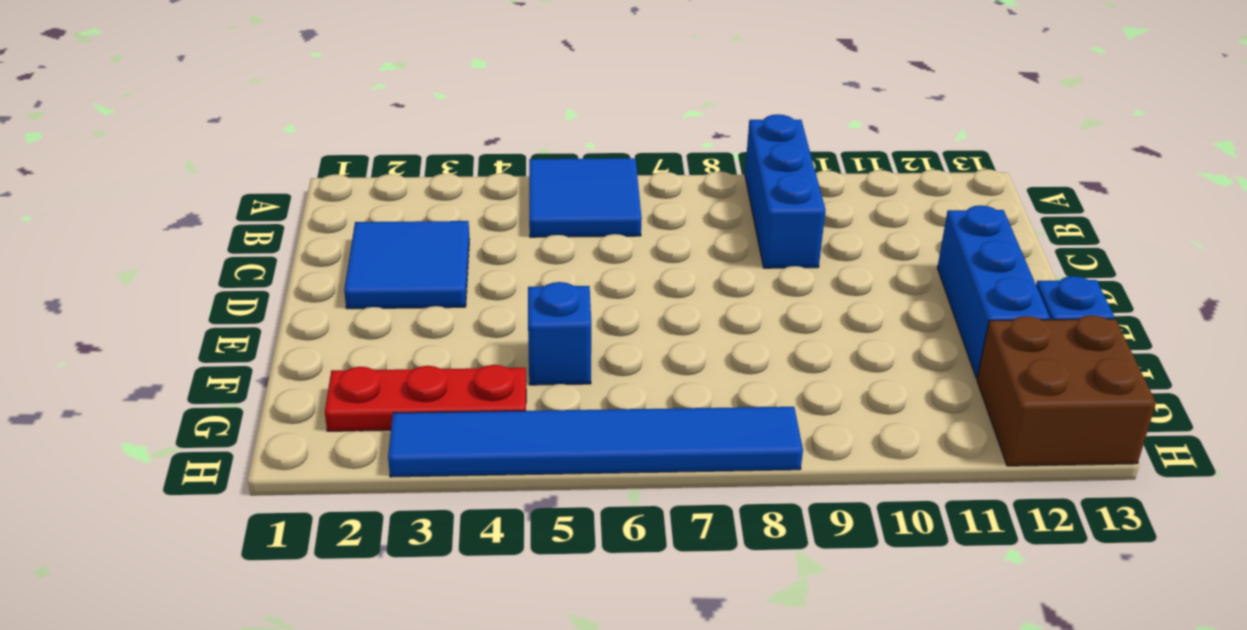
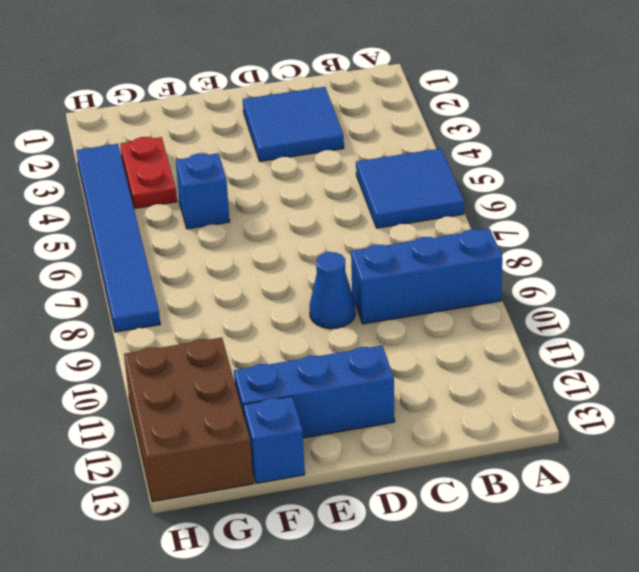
none -> blue cone D9 level 1
red plate G2:G4 level 1 -> red plate G3:G4 level 1
brown brick G12:H13 level 1 -> brown brick G11:H13 level 1

